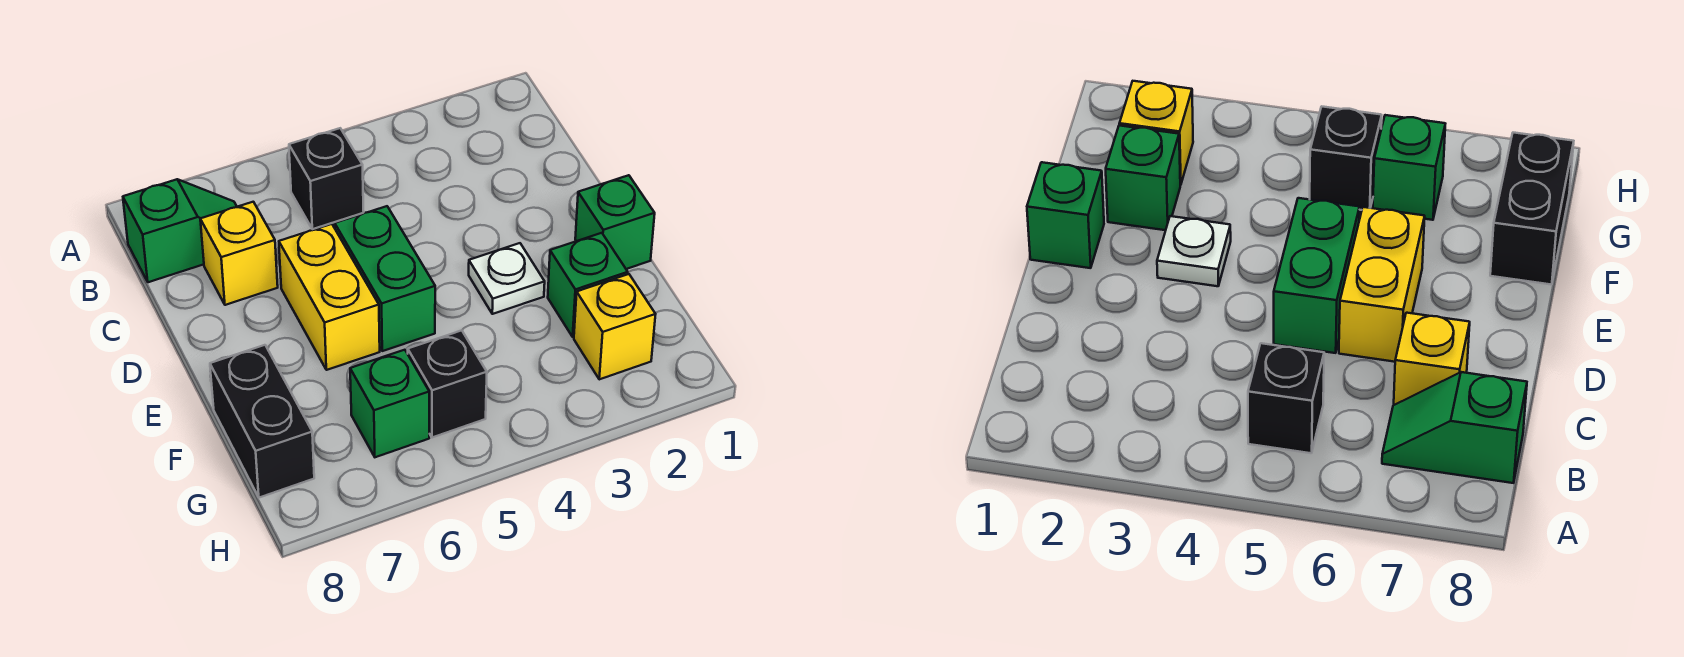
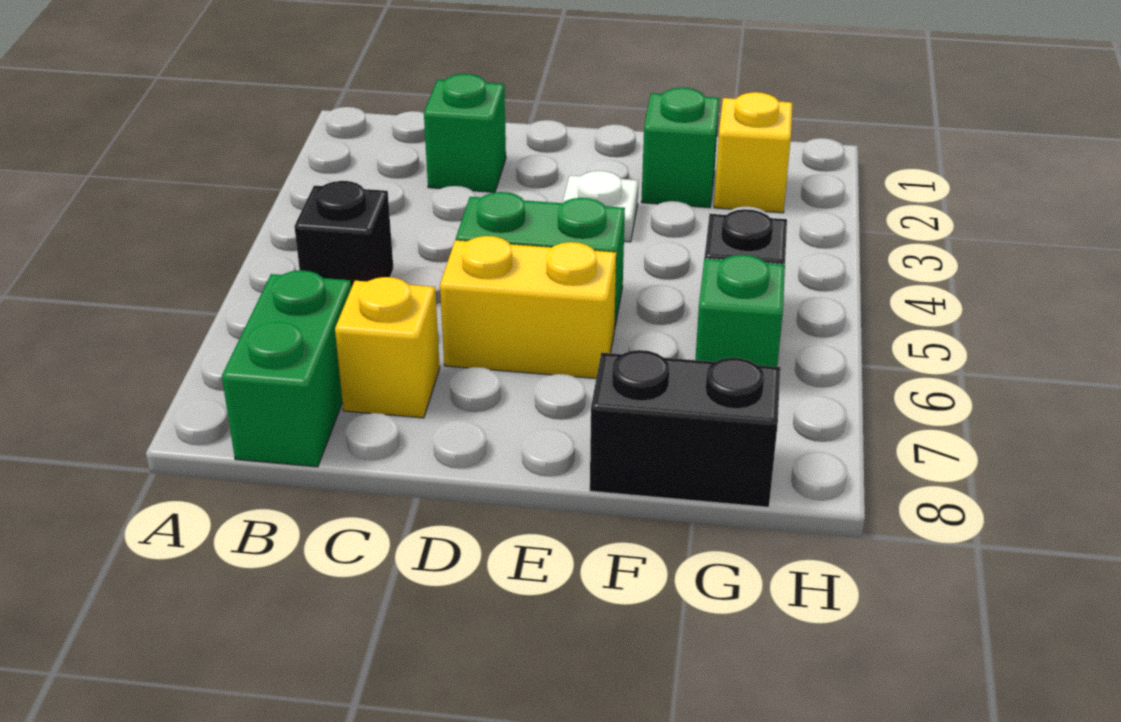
green slope B7:B8 level 1 top 8 -> green brick B7:B8 level 1
green brick E1 level 1 -> green brick C2 level 1

